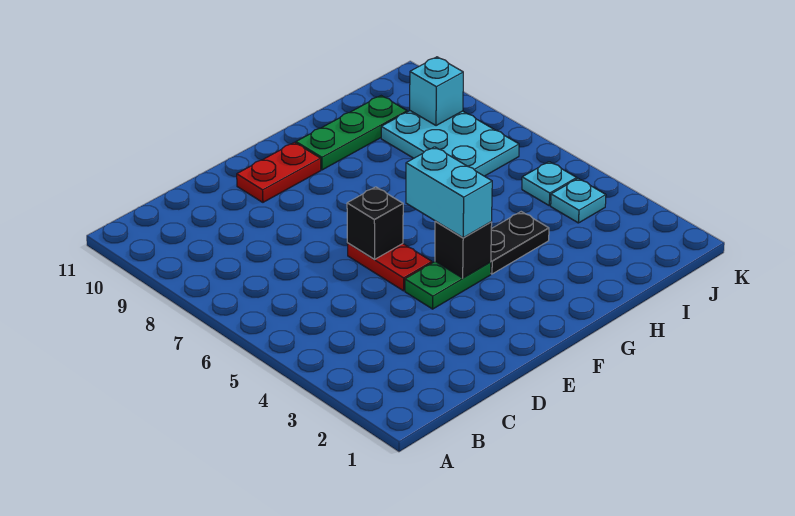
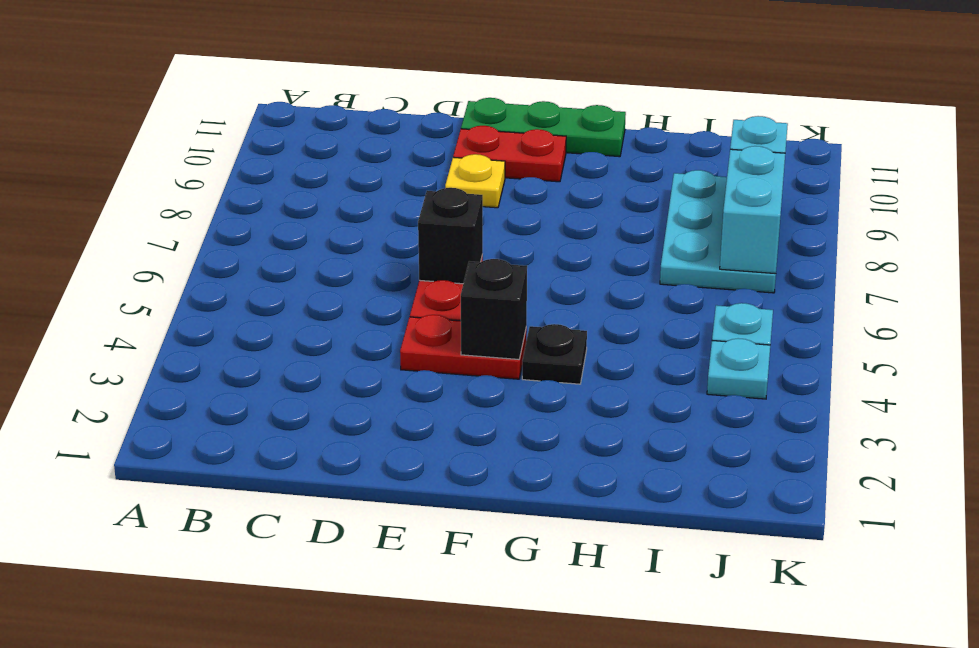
green plate E4:F4 level 1 -> red plate E4:F4 level 1
none -> yellow plate E9 level 1
cyan brick F4:F5 level 3 -> cyan brick J7:J8 level 2
black plate G4:H4 level 1 -> black plate G4 level 1
green plate G10:I10 level 1 -> green plate E11:G11 level 1

